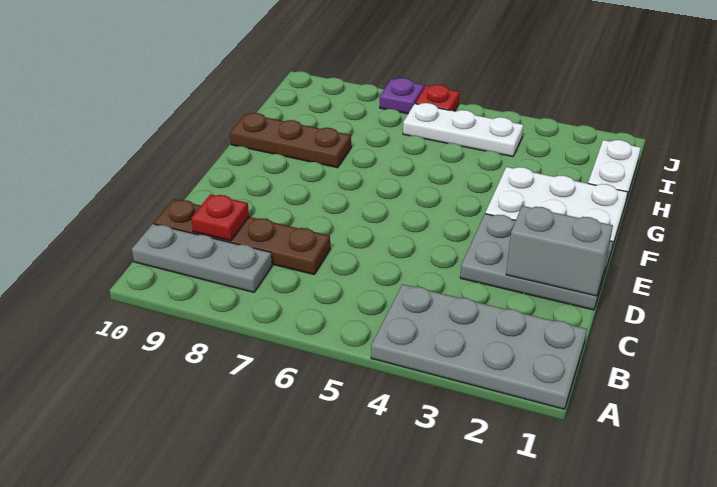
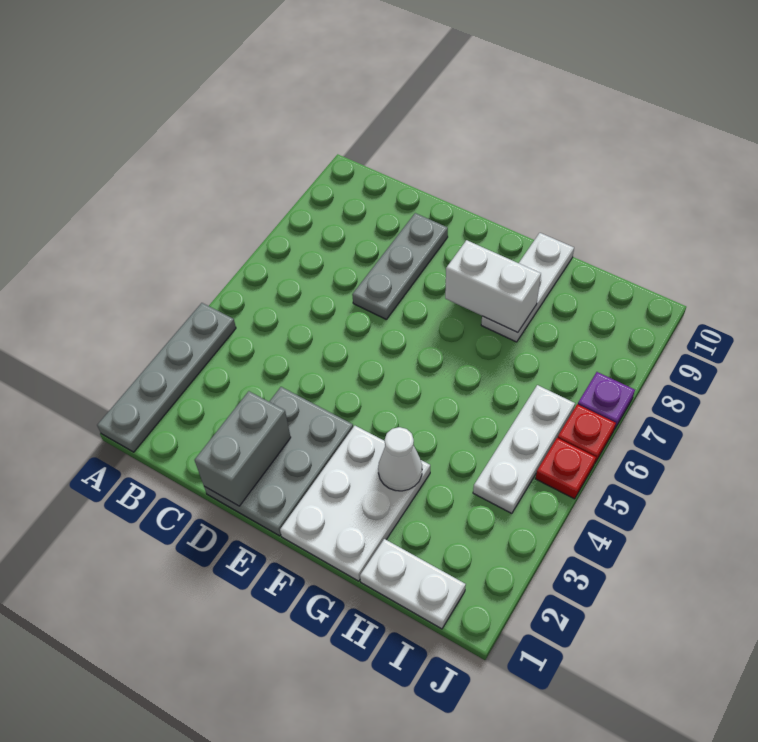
grey plate A1:B4 level 1 -> grey plate A1:A4 level 1
grey plate B8:B10 level 1 -> grey plate D7:D9 level 1
brown plate C7:C10 level 1 -> none
red plate C9 level 2 -> red plate J5 level 1
none -> white brick F8:G8 level 2
none -> white cone G3 level 2
brown plate G8:G10 level 1 -> white plate G8:G10 level 1

